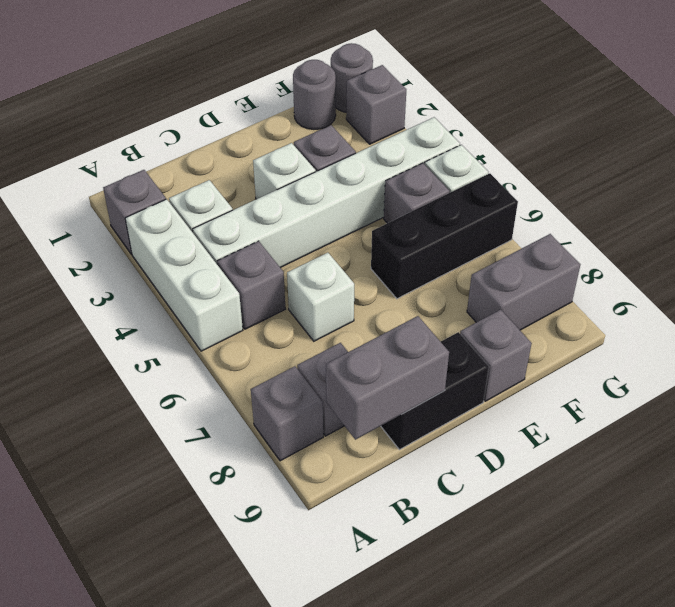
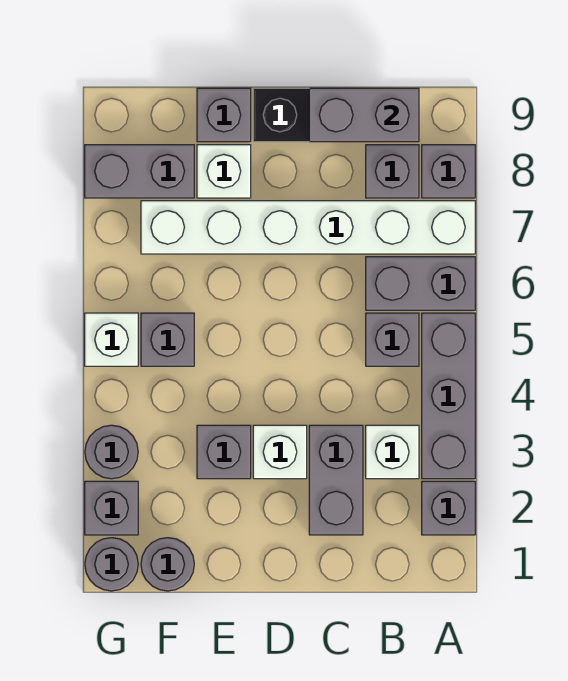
white brick A3:A5 level 1 -> grey brick A3:A5 level 1
none -> grey brick A6:B6 level 1
white brick B4:G4 level 1 -> white brick A7:F7 level 1
none -> grey brick C2:C3 level 1
white brick C6 level 1 -> white brick E8 level 1
black brick E6:G6 level 1 -> none
none -> grey round brick G3 level 1

